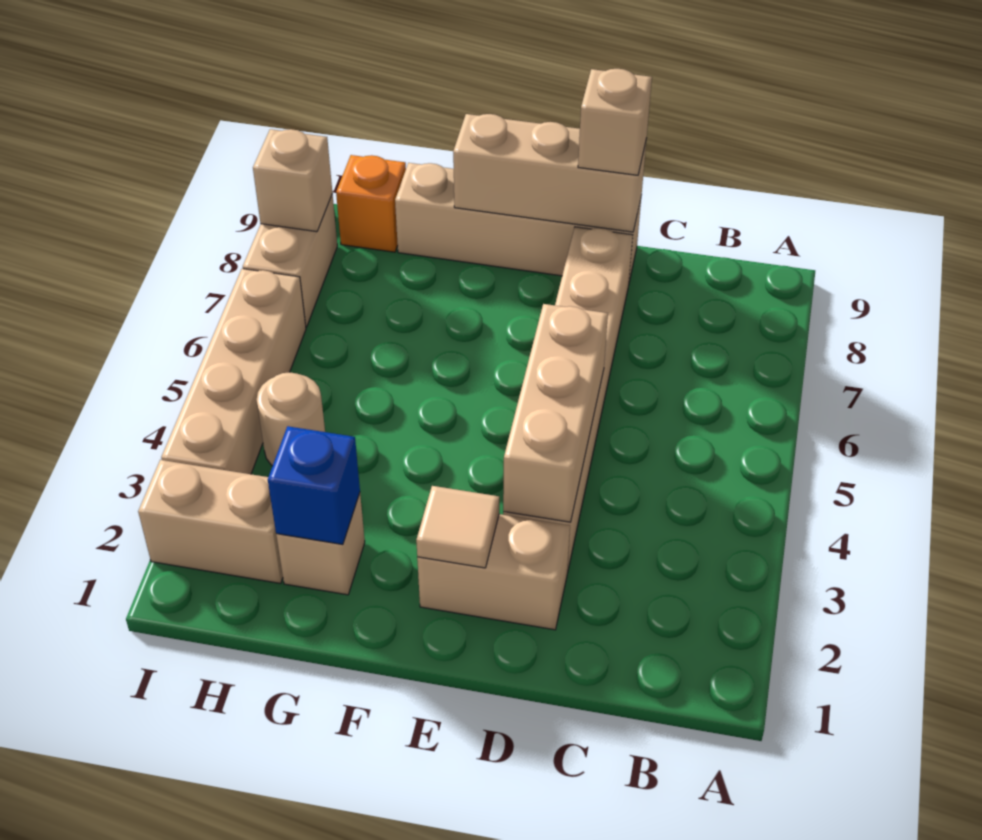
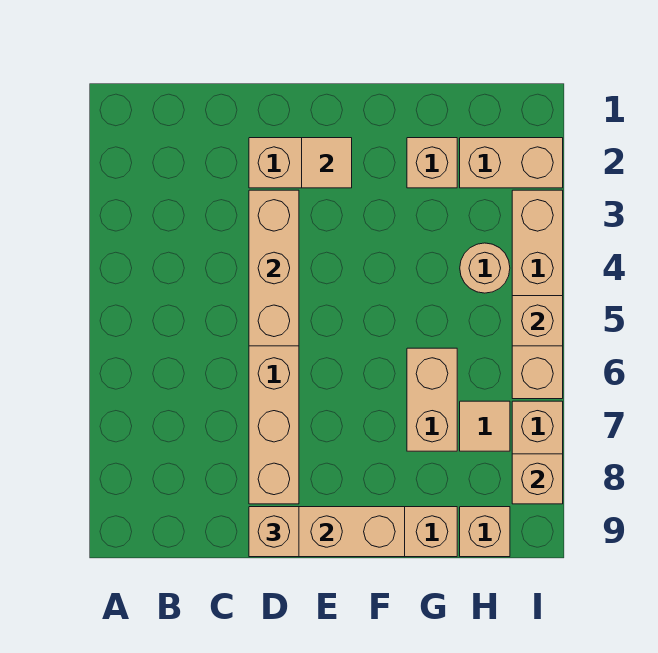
blue brick G2 level 2 -> none
none -> tan brick G6:G7 level 1
none -> tan tile H7 level 1
orange brick H9 level 1 -> tan brick H9 level 1
none -> tan brick I5 level 2

